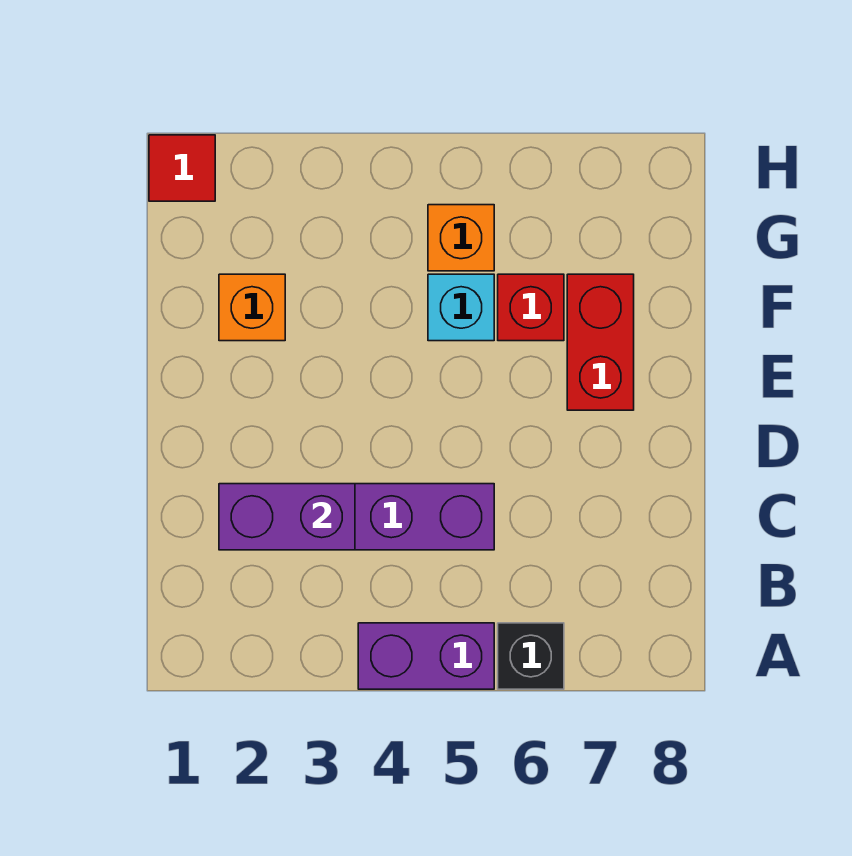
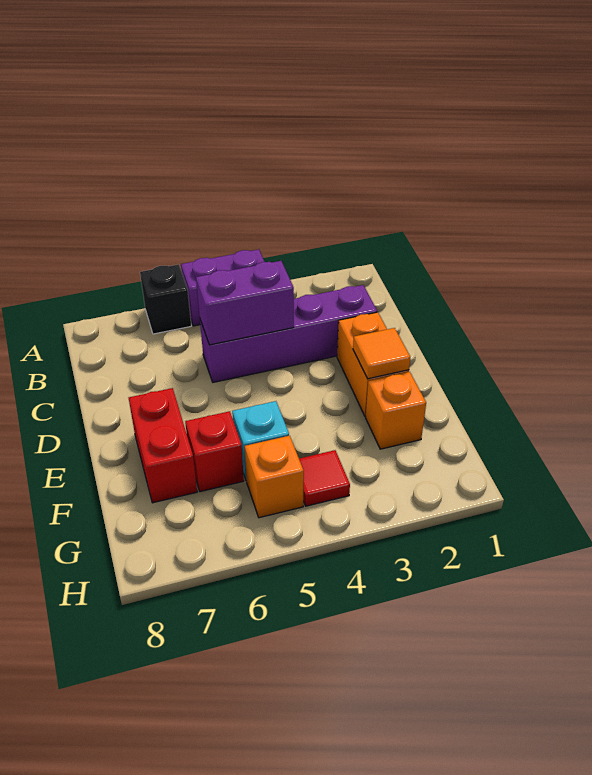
purple brick C2:C3 level 2 -> purple brick C4:C5 level 2
none -> orange brick D2:E2 level 1
none -> orange tile E2 level 2
red tile H1 level 1 -> red tile G4 level 1

